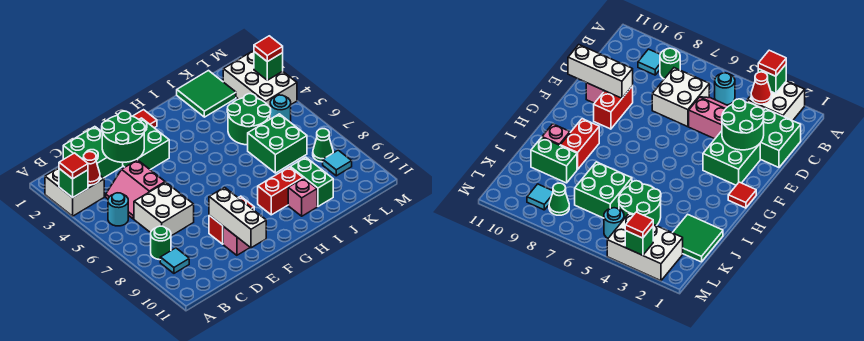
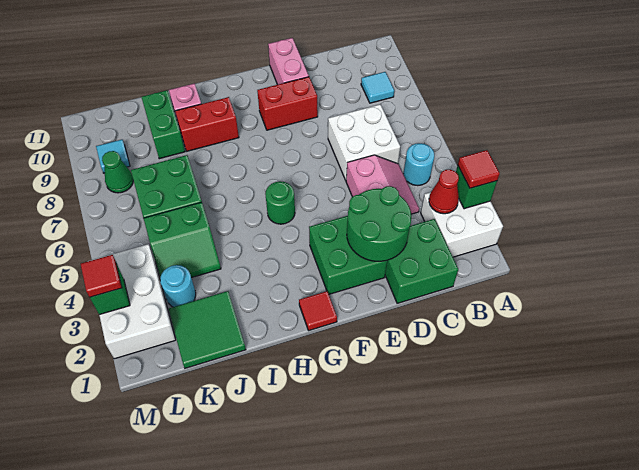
green round brick B8 level 1 -> green round brick G5 level 1
white brick E9:E11 level 2 -> none
pink brick E10 level 1 -> pink brick E10:E11 level 1
green round brick J4:K5 level 1 -> green slope J4:K5 level 1 top 5
cyan round brick L5 level 1 -> cyan round brick K3 level 1

